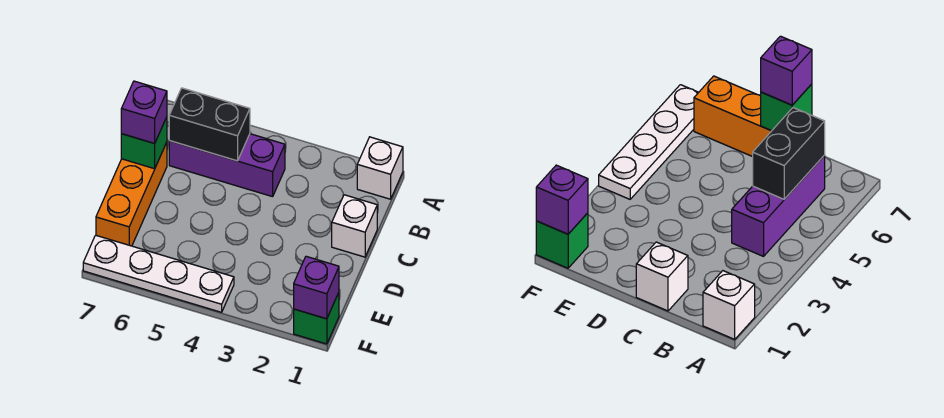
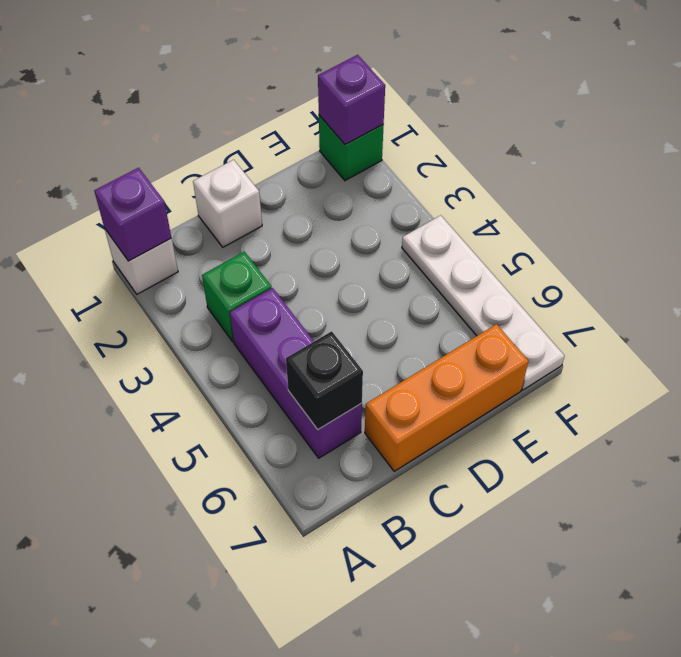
black brick B5:B6 level 2 -> black brick B6 level 2
green brick C7 level 2 -> green brick B3 level 1
purple brick C7 level 3 -> purple brick A1 level 2

